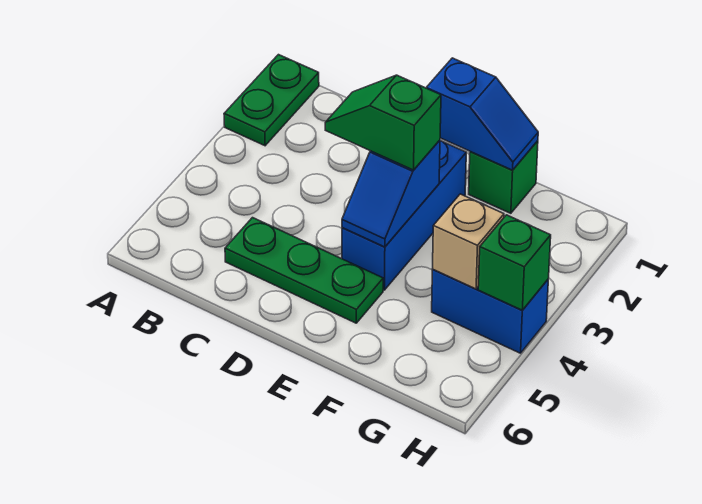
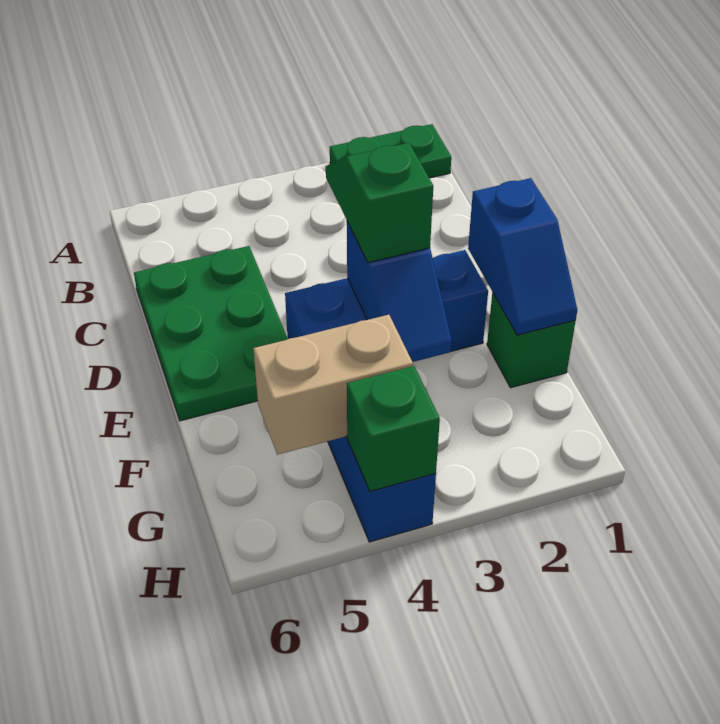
green plate C5:E5 level 1 -> green plate C5:E6 level 1
blue slope E3:E4 level 2 top 3 -> blue slope E3:F3 level 2 top E
tan brick G4 level 2 -> tan brick G4:G5 level 2

